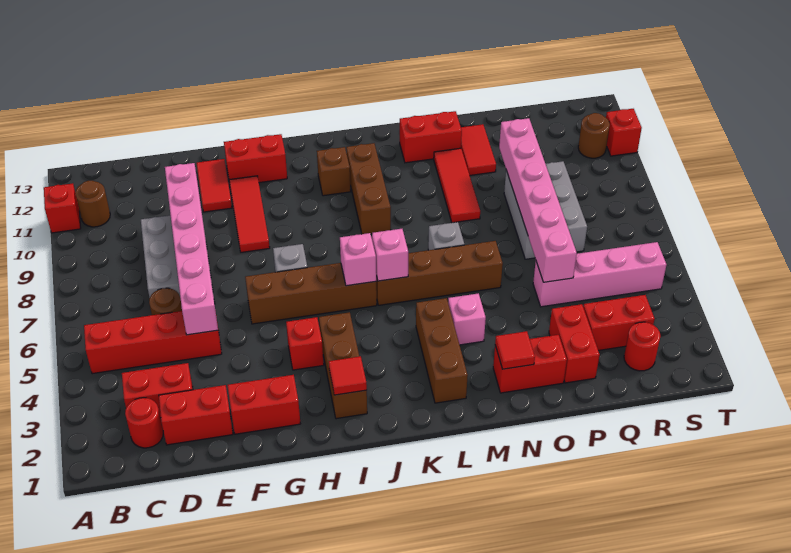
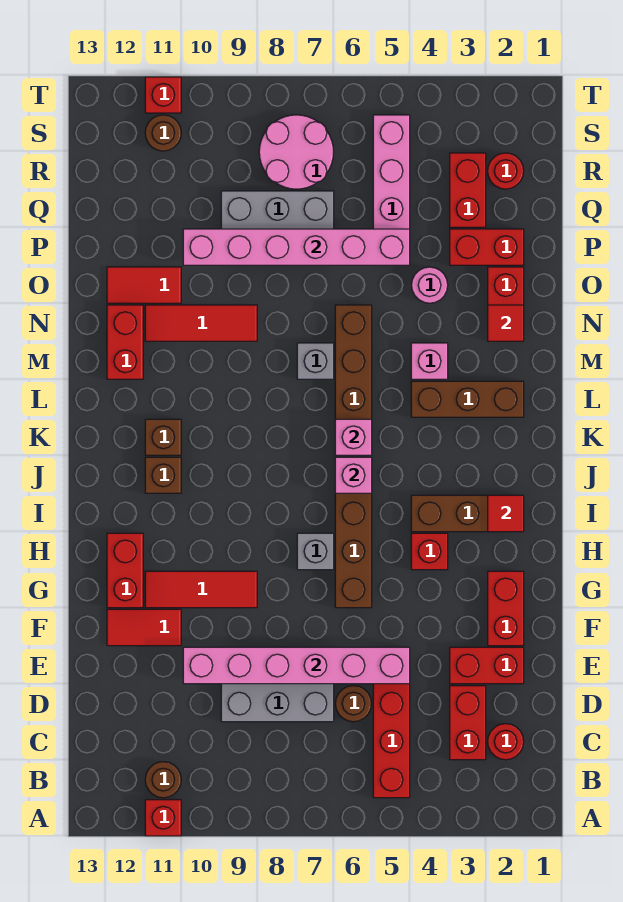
red brick D2:E2 level 1 -> red brick E2:E3 level 1
brown brick K9:K11 level 1 -> brown brick K11 level 1
none -> pink round brick O4 level 1
none -> pink round brick R7:S8 level 1

